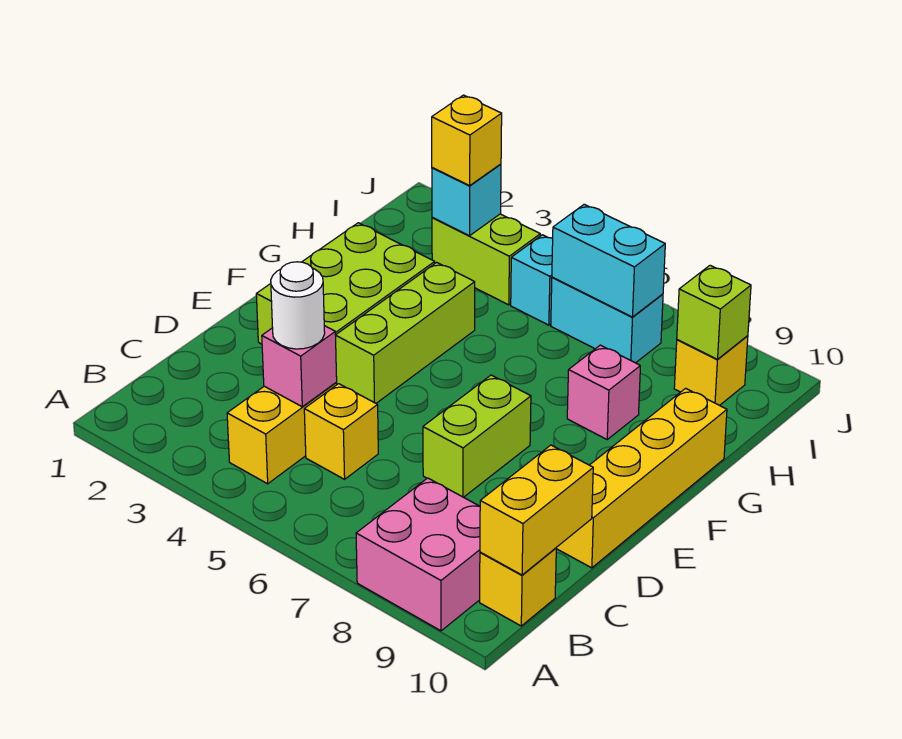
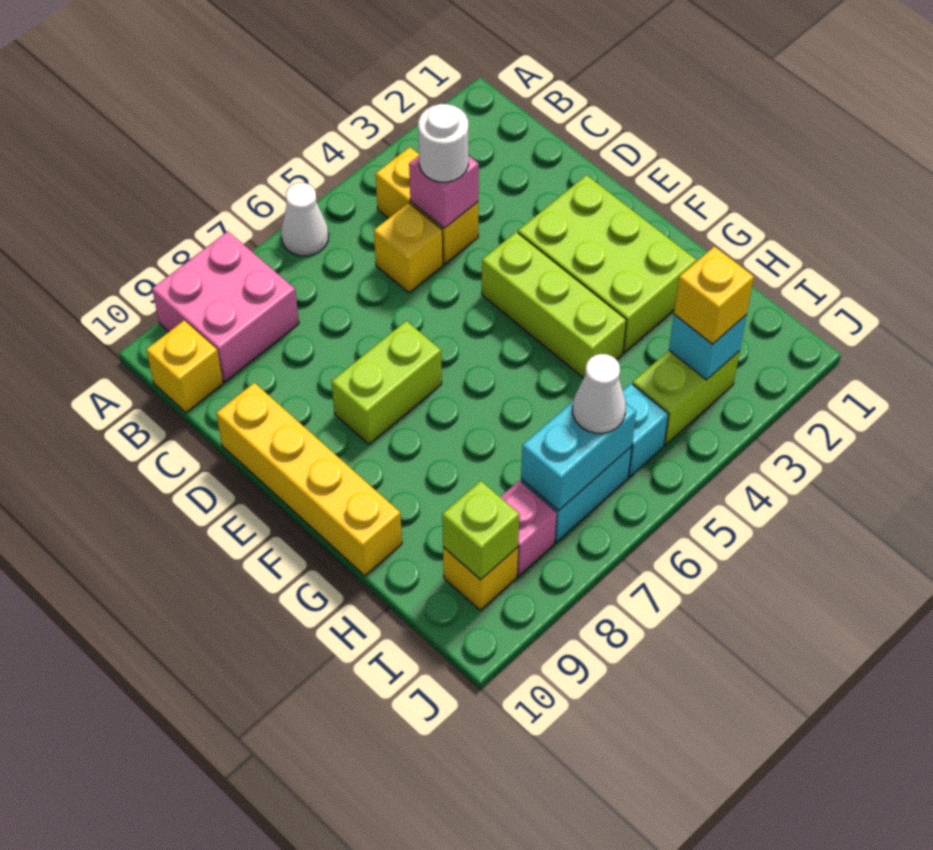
none -> white cone A6 level 1
yellow brick B10:C10 level 2 -> none
lime brick D7:E7 level 1 -> lime brick E7:E8 level 1
pink brick G8 level 1 -> pink brick I8 level 1
none -> white cone I6 level 3

